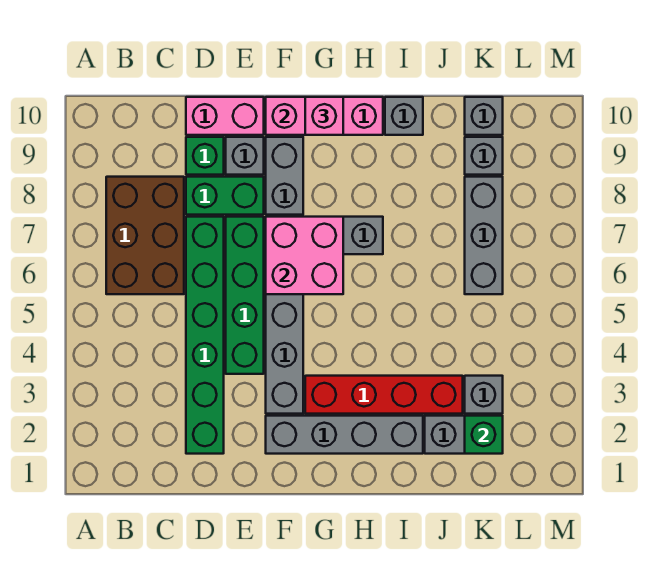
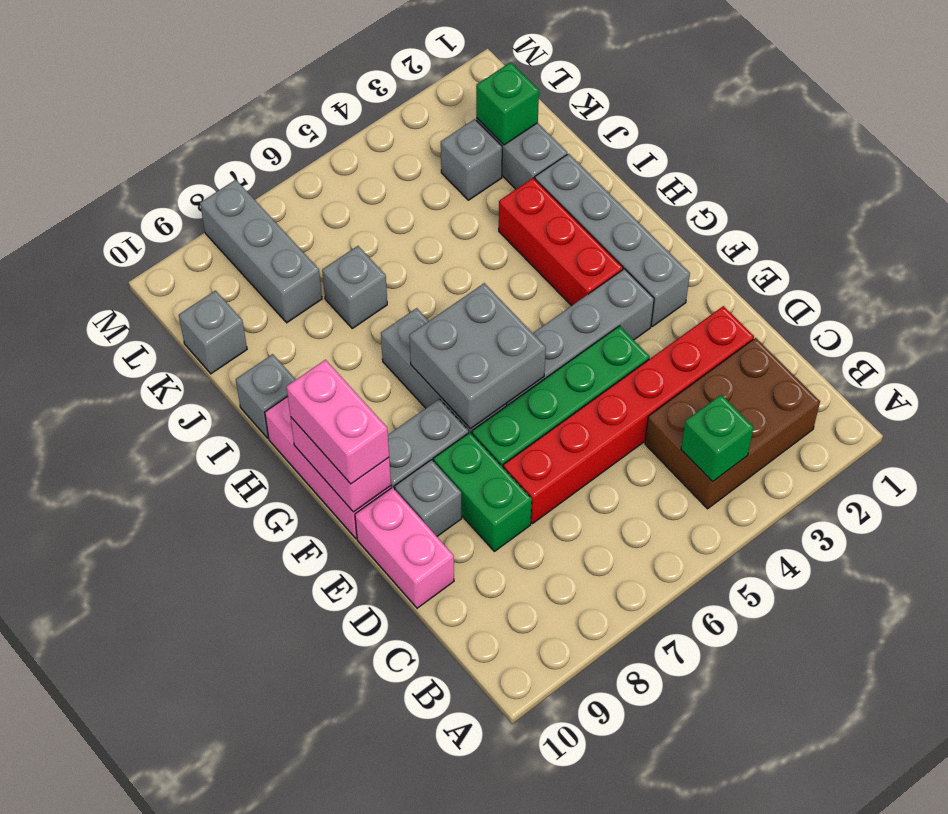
brown brick B6:C8 level 1 -> brown brick B2:C4 level 1
green brick D2:D7 level 1 -> red brick D2:D7 level 1
green brick D9 level 1 -> green brick B4 level 2
pink brick F6:G7 level 2 -> grey brick F6:G7 level 2
red brick G3:J3 level 1 -> red brick G3:I3 level 1
pink brick G10 level 3 -> pink brick F10:G10 level 3
grey brick K6:K8 level 1 -> grey brick K8:M8 level 1
grey brick K9 level 1 -> grey brick J7 level 1

